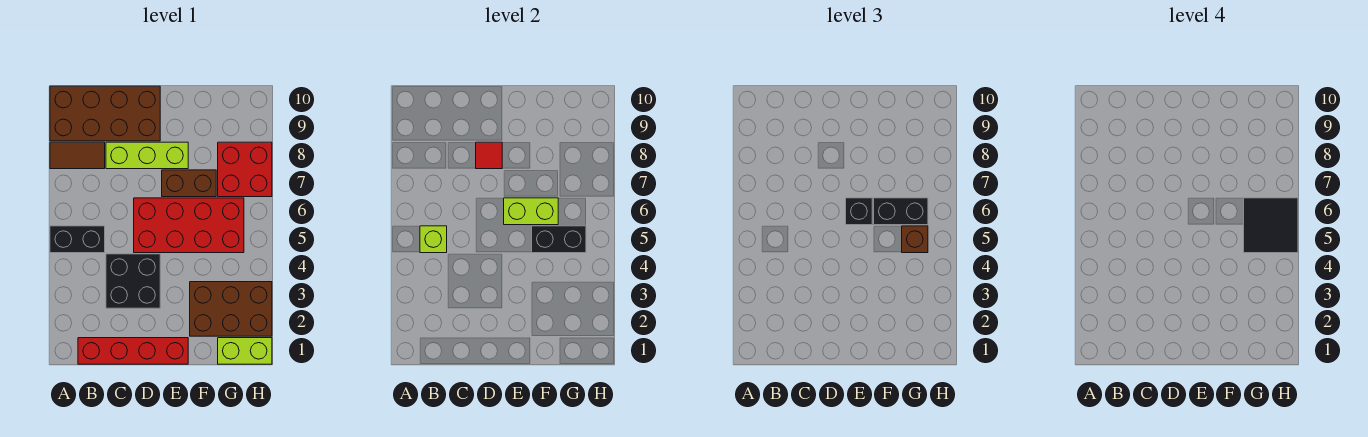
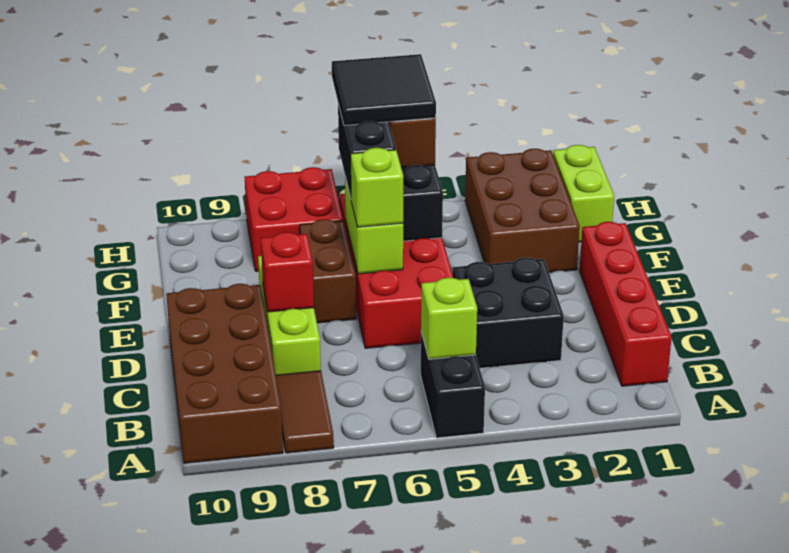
red tile D8 level 2 -> red brick D8 level 2
black brick E6 level 3 -> lime brick E6 level 3

